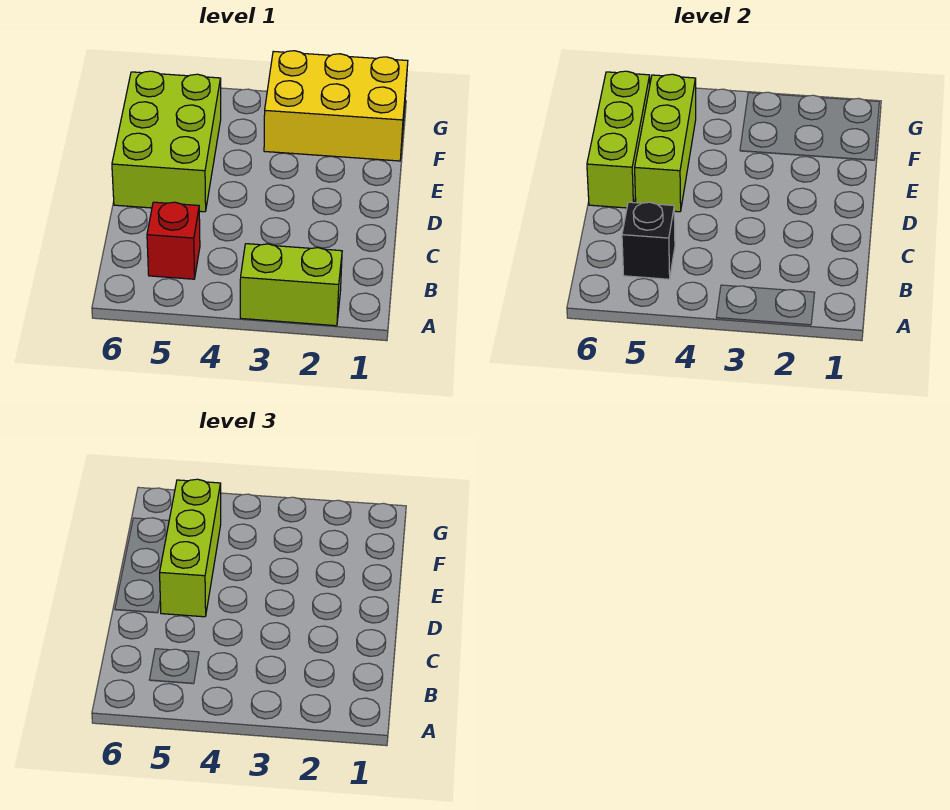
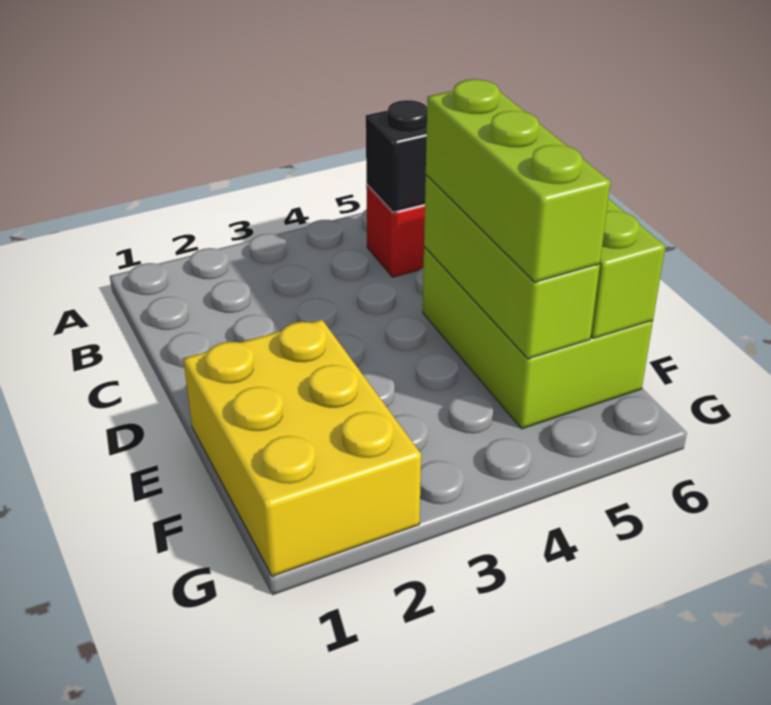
lime brick A2:A3 level 1 -> none
yellow brick F1:G3 level 1 -> yellow brick E1:G2 level 1

